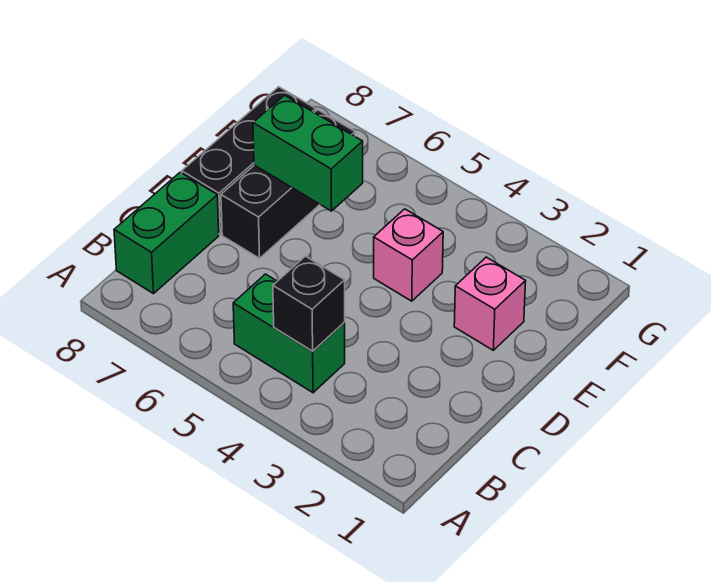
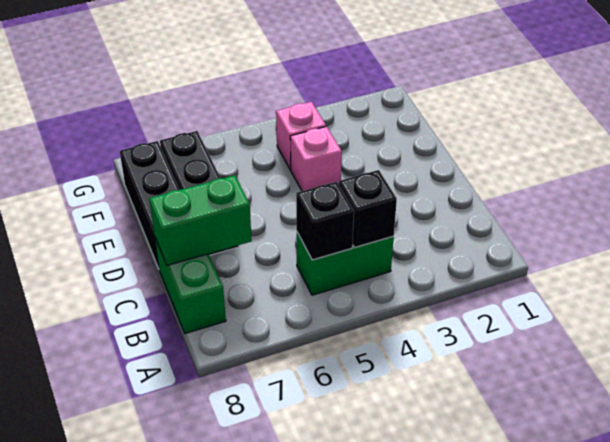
none -> black brick B5 level 2
pink brick E2 level 1 -> pink brick F4 level 1
green brick E6:E7 level 2 -> green brick C7:C8 level 2

